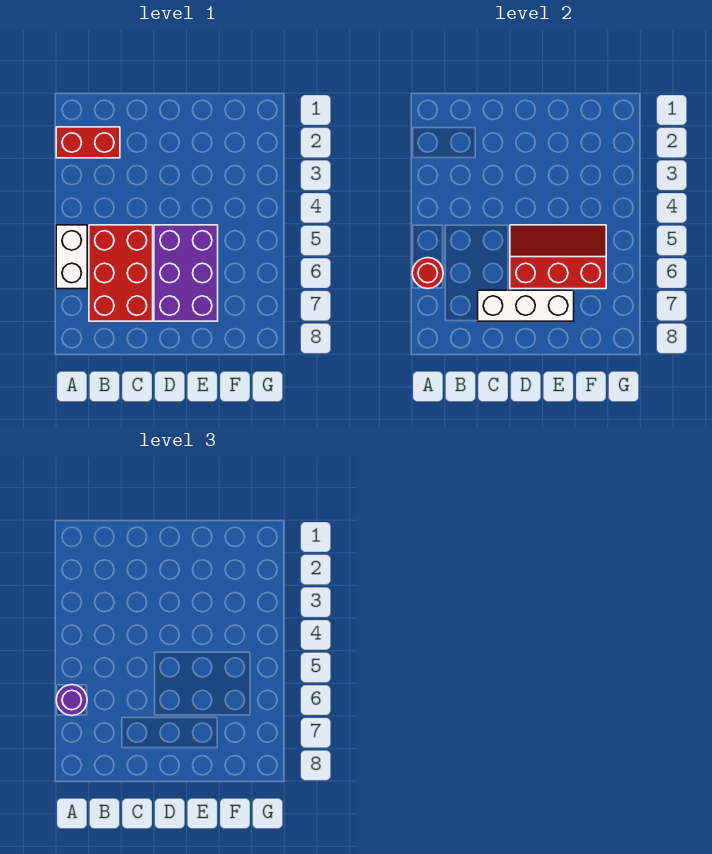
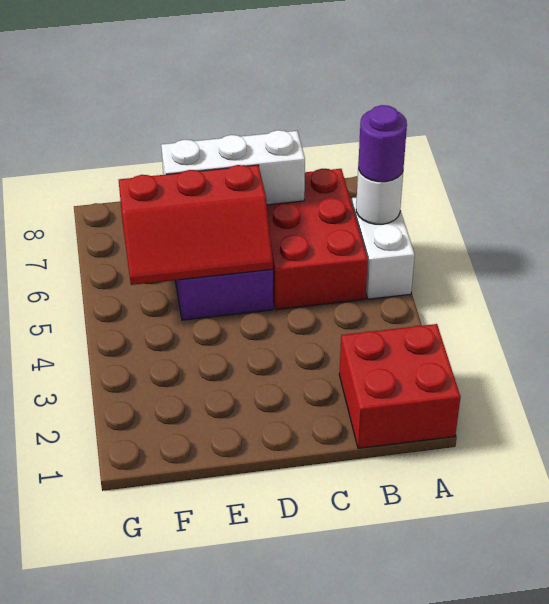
red brick A2:B2 level 1 -> red brick A1:B2 level 1
red round brick A6 level 2 -> white round brick A6 level 2

